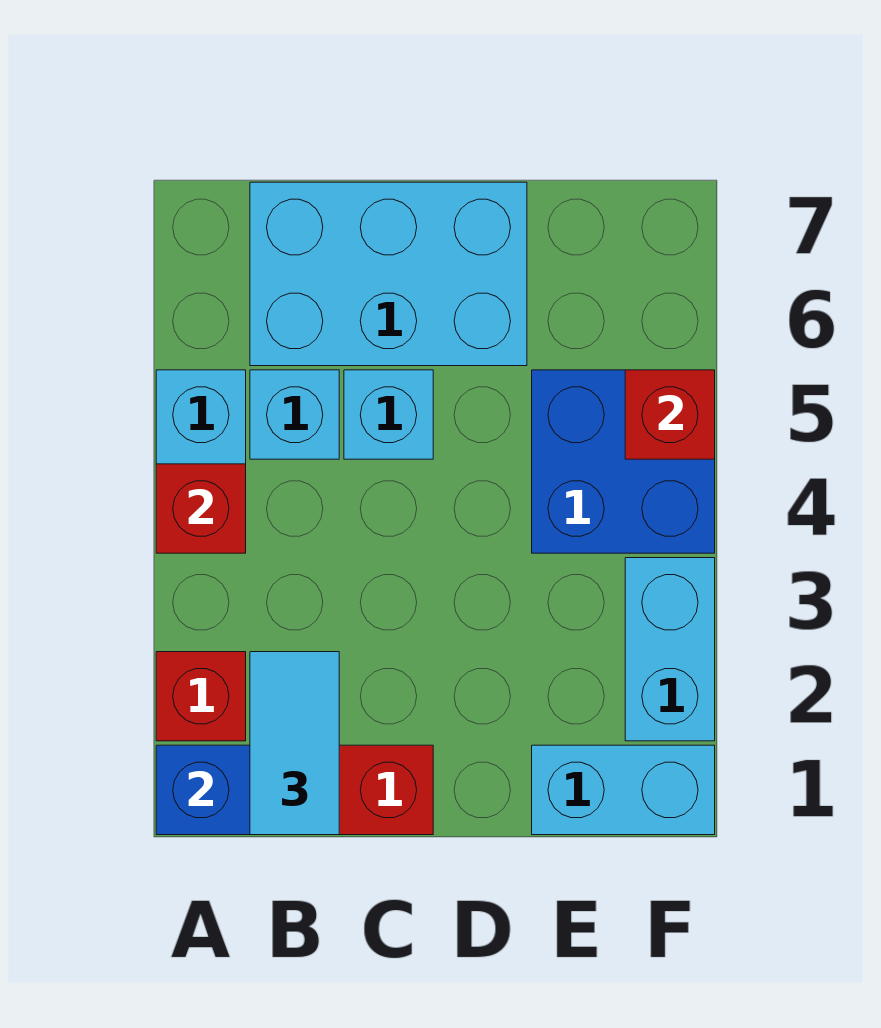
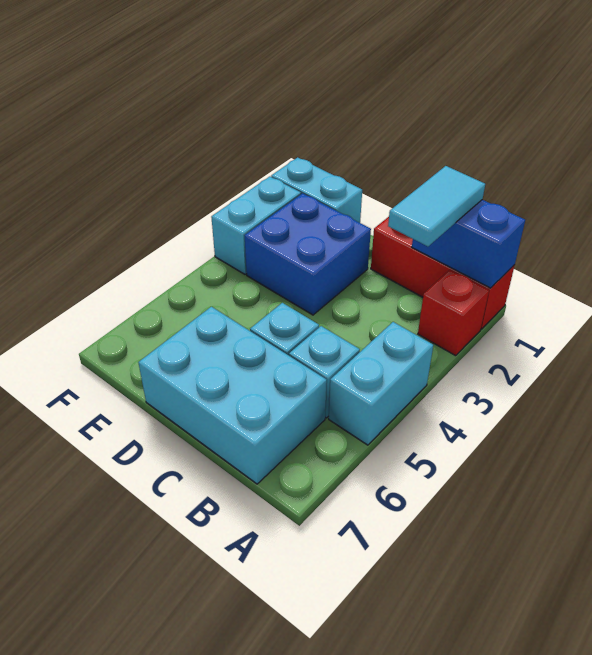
red brick A4 level 2 -> none
blue brick E4:F5 level 1 -> blue brick D2:E3 level 1
red brick F5 level 2 -> none

